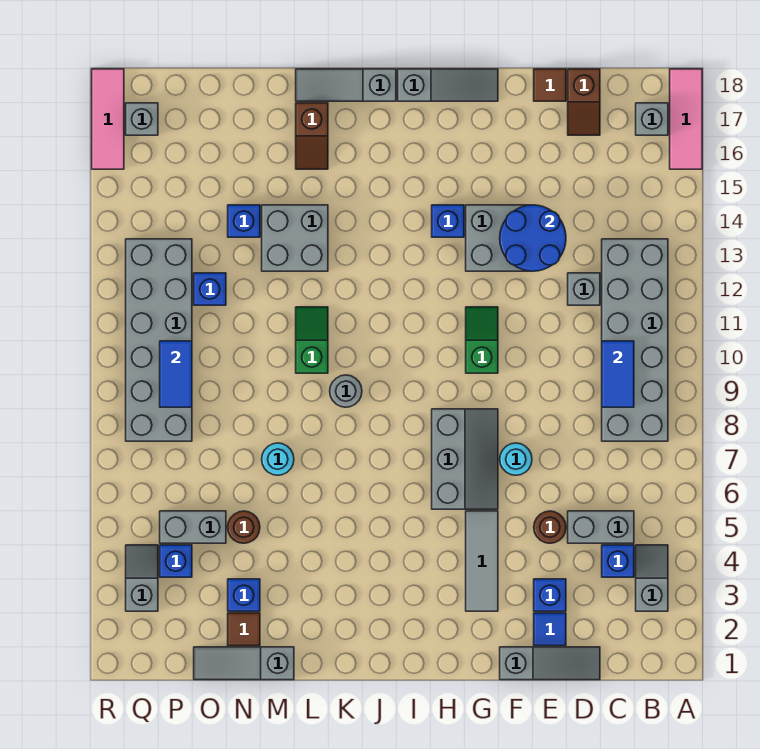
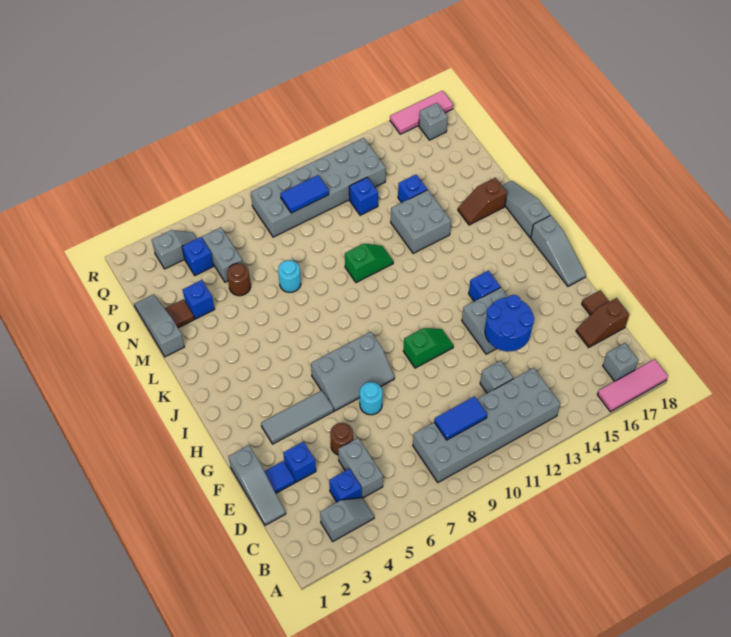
grey round brick K9 level 1 -> none

